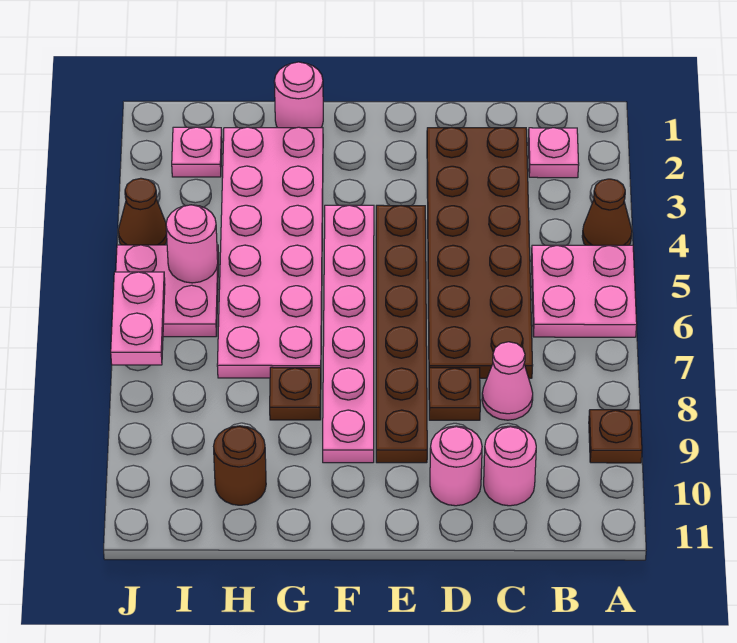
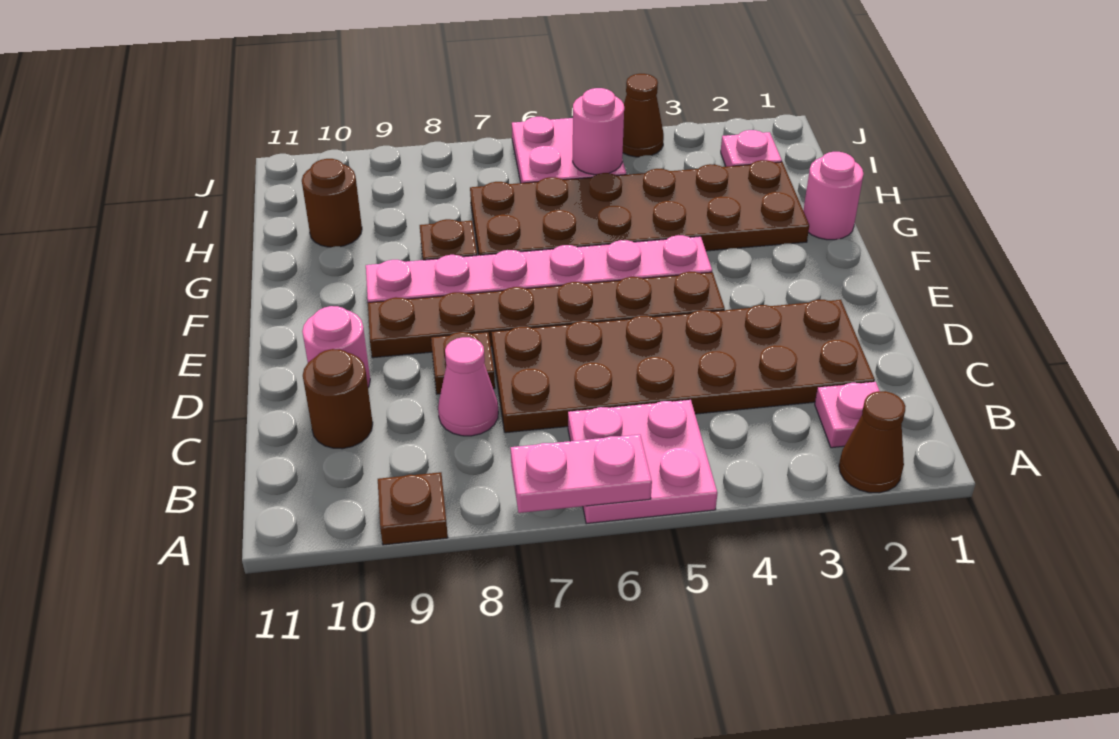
brown cone A4 level 1 -> brown cone A2 level 1
pink round brick C10 level 1 -> brown round brick C10 level 1
pink plate G2:H7 level 1 -> brown plate G2:H7 level 1
pink plate J6:J7 level 2 -> pink plate A6:A7 level 2

